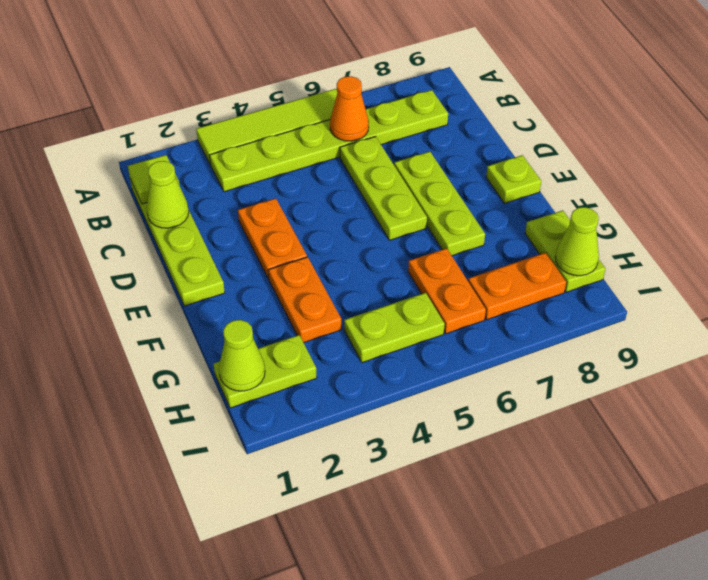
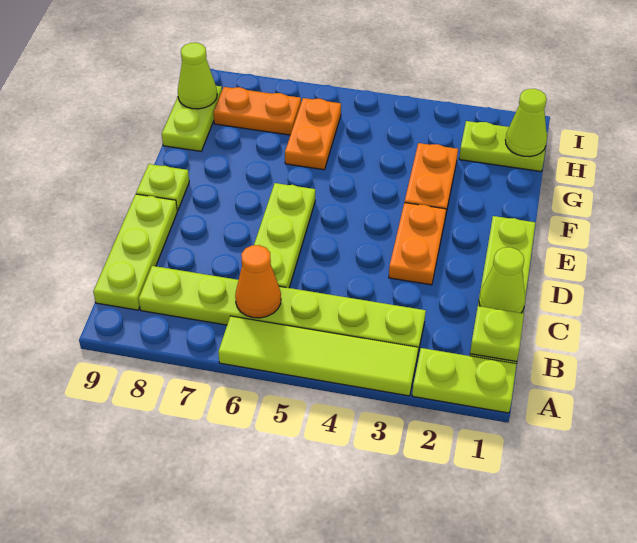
lime tile B1 level 2 -> lime plate B1 level 2
lime plate D7:F7 level 1 -> lime plate B9:D9 level 1
lime plate H4:H5 level 1 -> lime plate A1:A2 level 1

